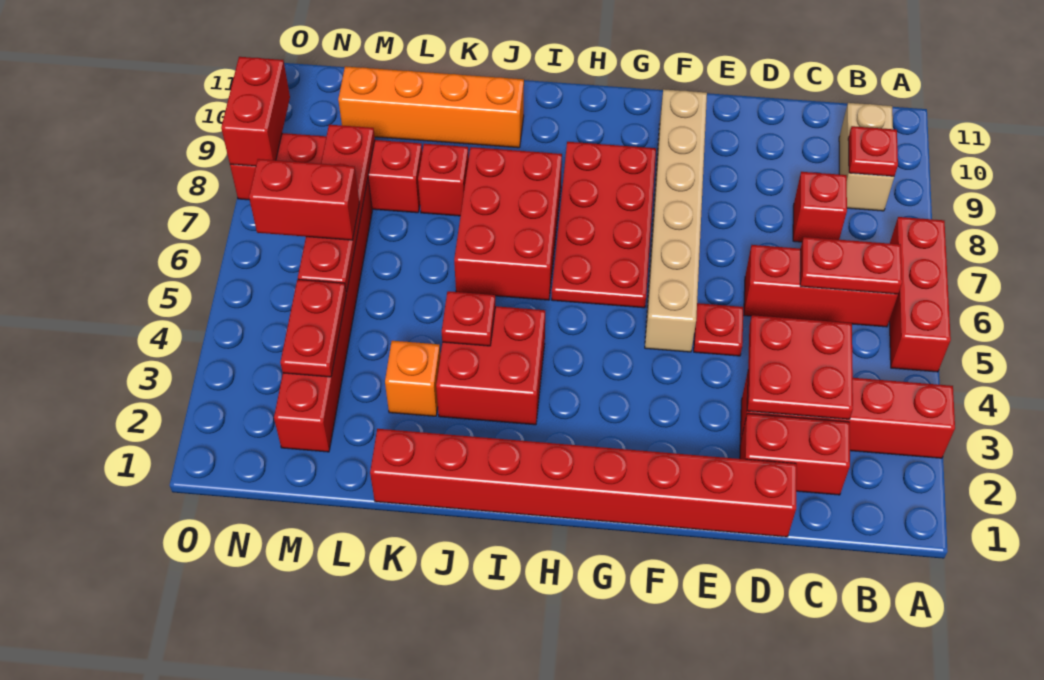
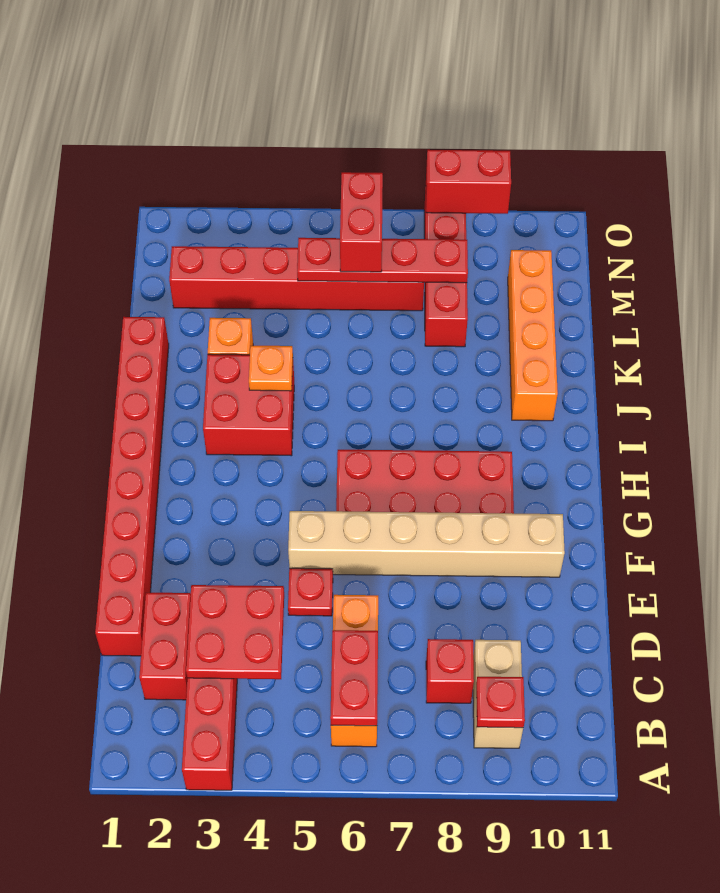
red brick A5:A7 level 1 -> none
red brick B6:D6 level 1 -> orange brick B6:D6 level 1
tan brick B9:B10 level 1 -> tan brick B9:C9 level 1
red brick I6:J8 level 1 -> none
red plate J4 level 2 -> orange plate J4 level 2
red brick K8 level 1 -> none
red plate M3:M4 level 2 -> none

